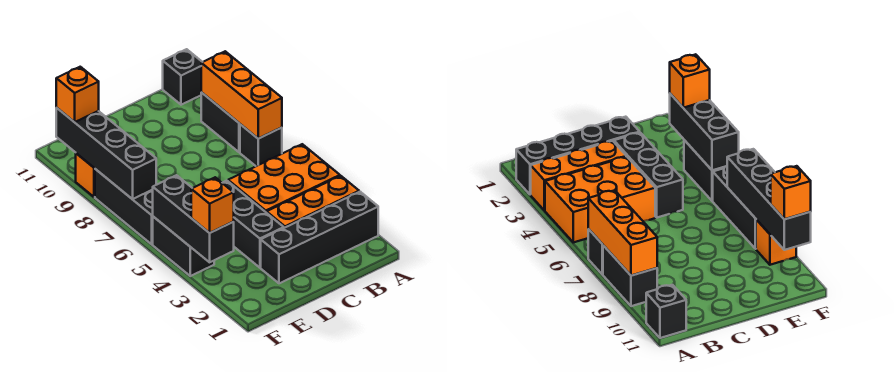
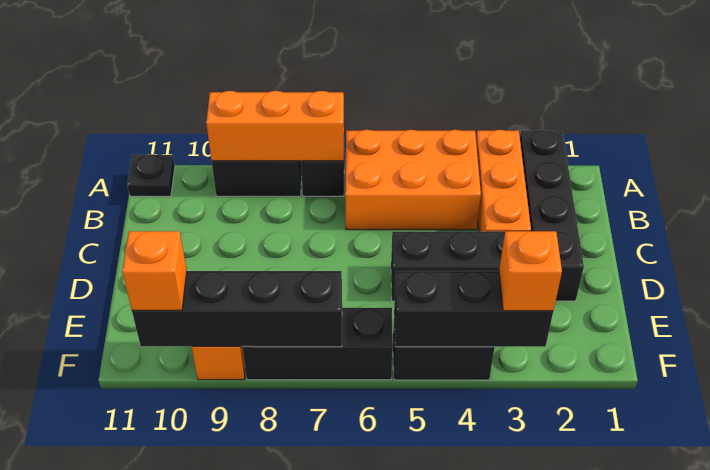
orange brick A4:C5 level 1 -> orange brick A4:B6 level 1
black brick A11 level 1 -> black plate A11 level 1

